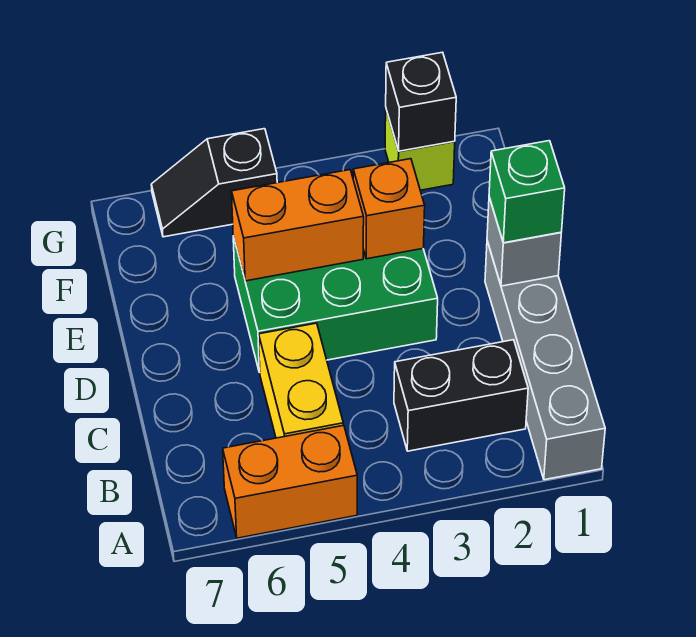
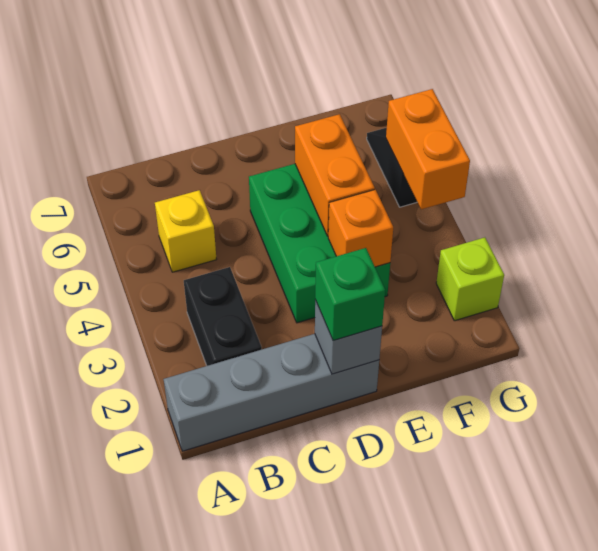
orange brick A5:A6 level 1 -> orange brick G4:G5 level 2
yellow brick B5:C5 level 1 -> yellow brick B5 level 1
black brick G2 level 2 -> none

